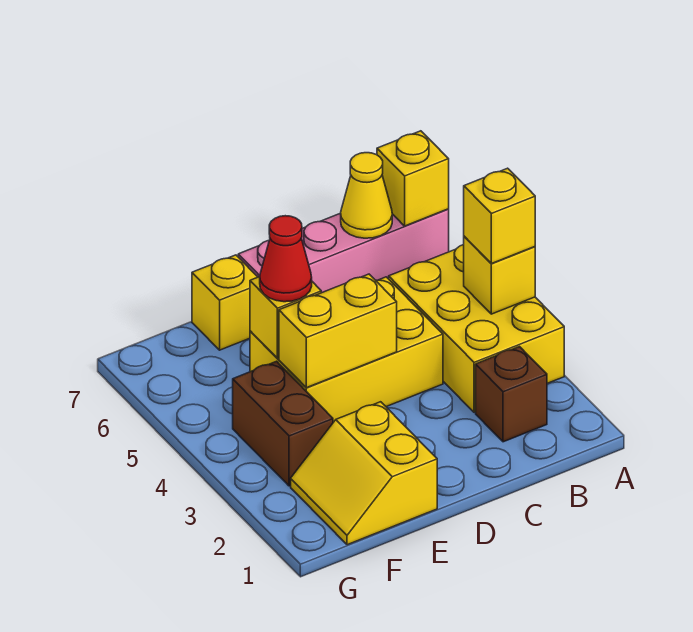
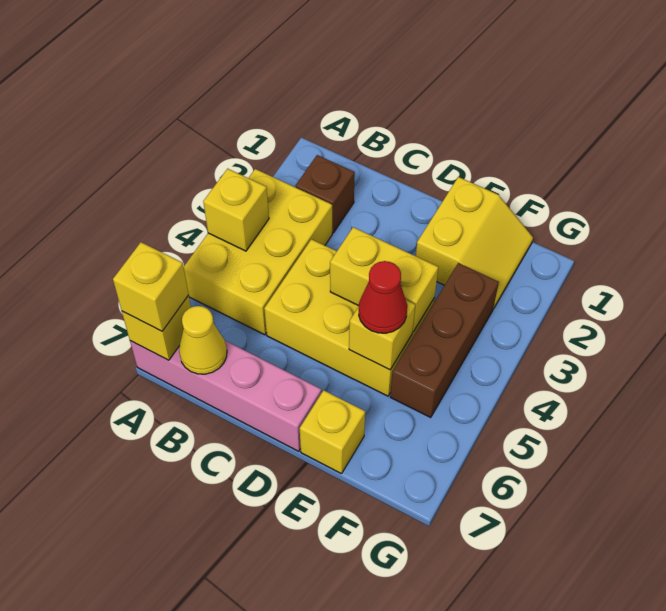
yellow brick A4 level 3 -> yellow brick A7 level 3
brown brick F3:F4 level 1 -> brown brick F3:F5 level 1

